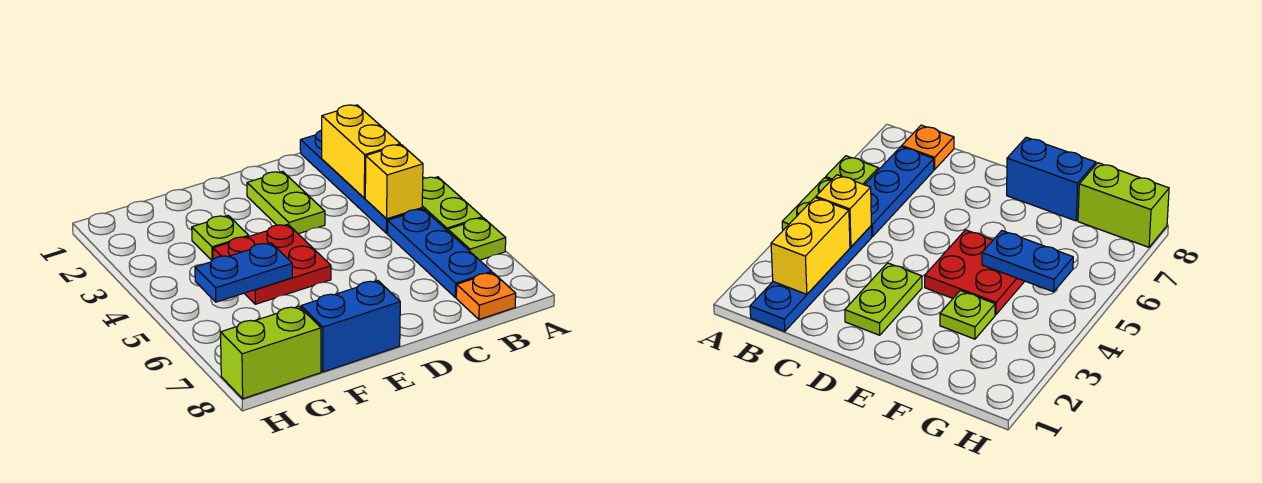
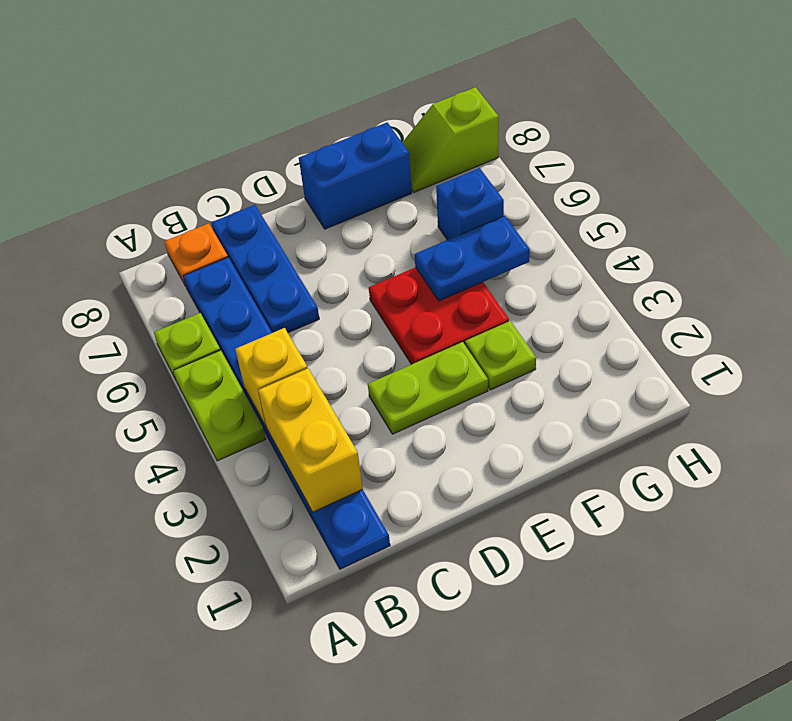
none -> blue plate C6:C8 level 1
lime plate D2:D3 level 1 -> lime plate D3:E3 level 1
none -> blue brick G6 level 1
lime brick G8:H8 level 1 -> lime slope G8:H8 level 1 top H

